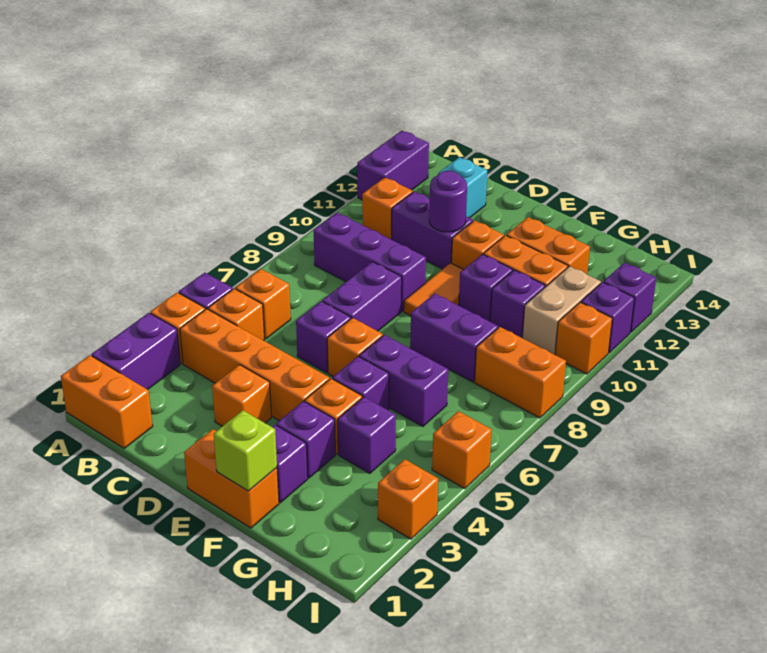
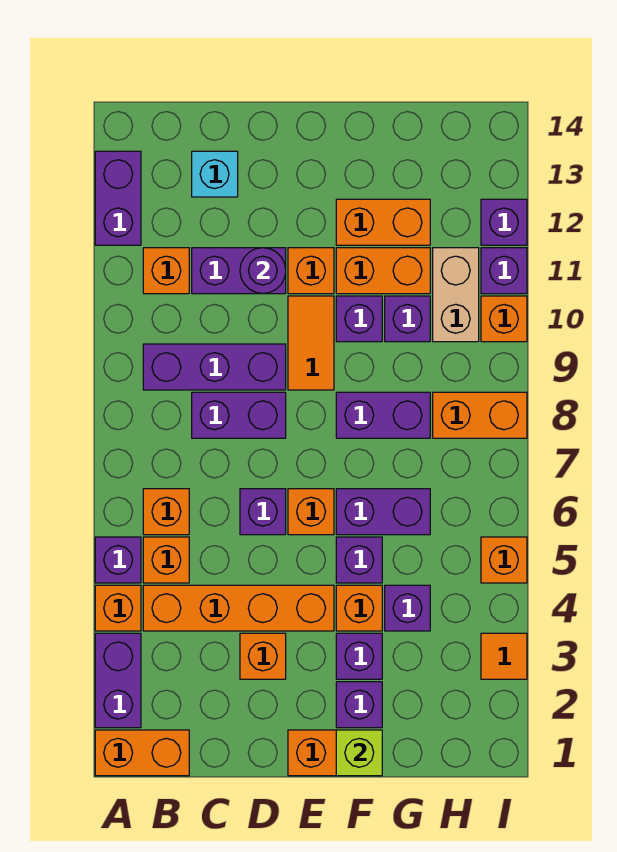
purple brick D7:D8 level 1 -> purple brick C8:D8 level 1
orange brick I3 level 1 -> orange tile I3 level 1

